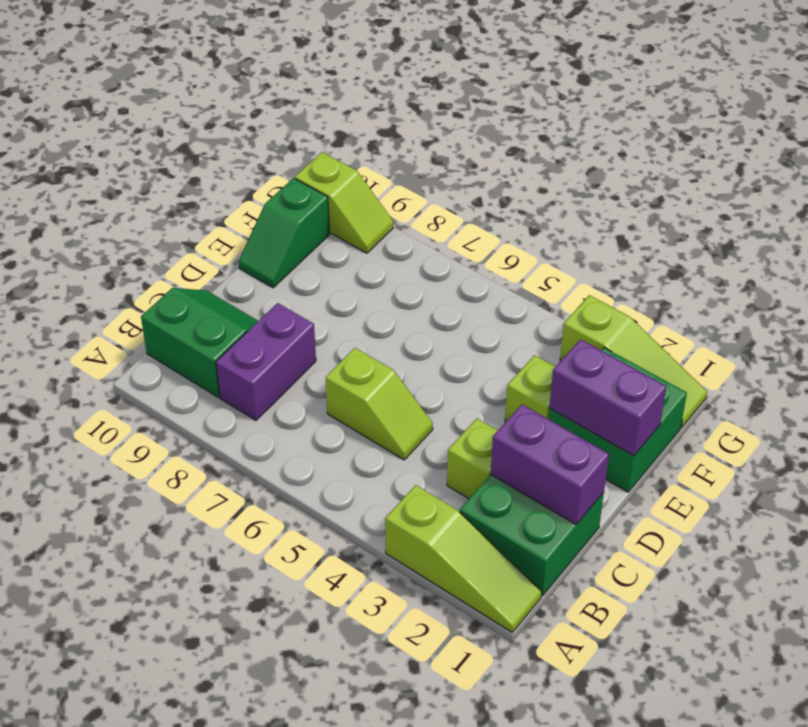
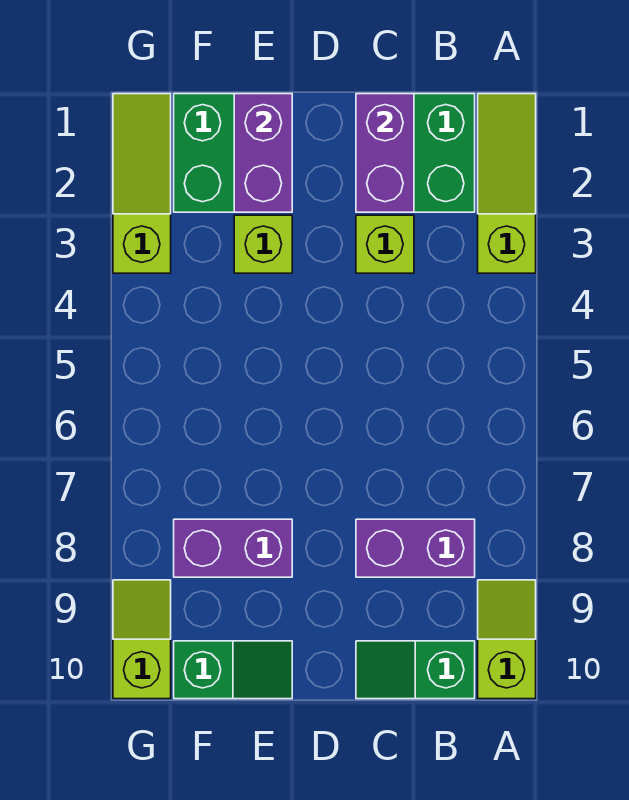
green slope B9:C10 level 1 top B -> green slope B10:C10 level 1 top B
lime slope C5:C6 level 1 top 6 -> lime slope A9:A10 level 1 top 10
none -> purple brick E8:F8 level 1

